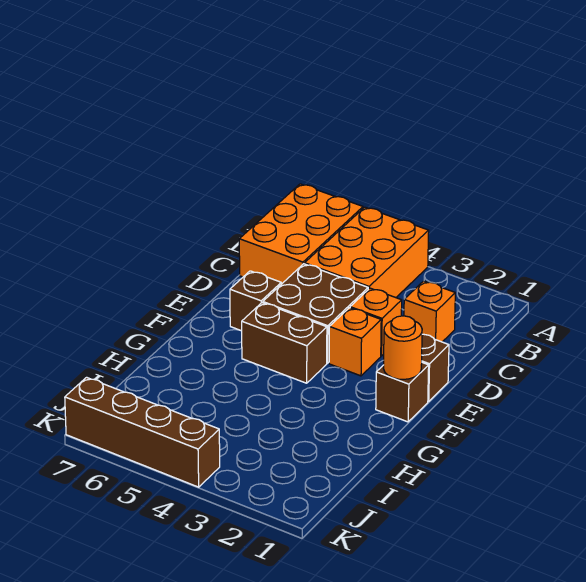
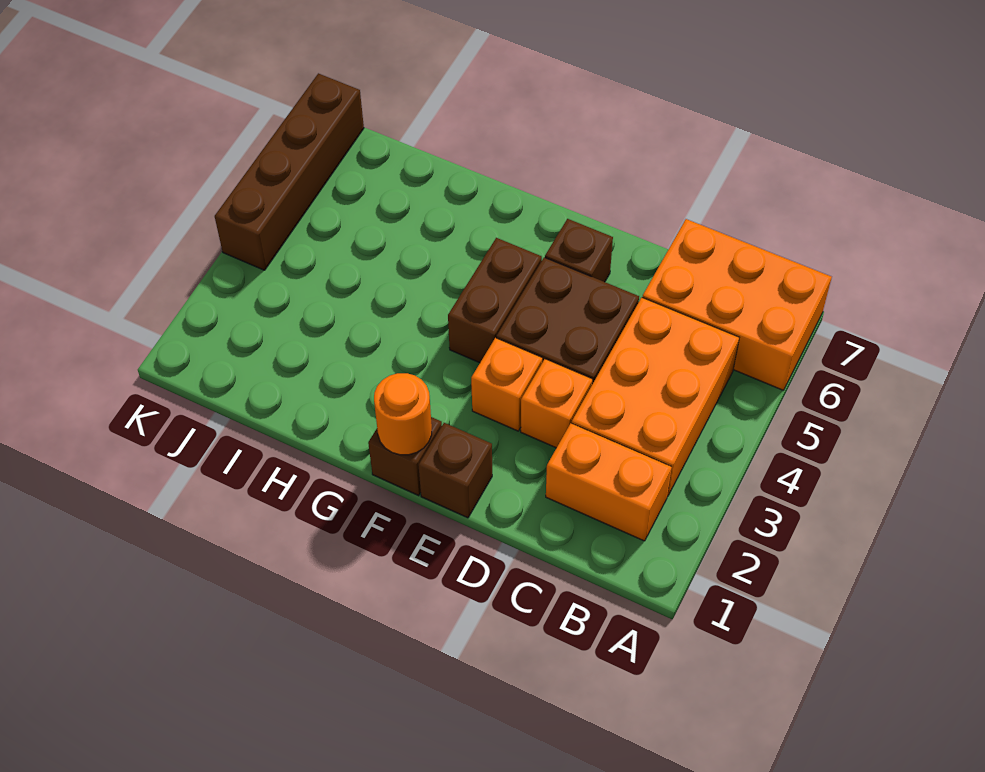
orange brick A4:C5 level 1 -> orange brick B3:C5 level 1
orange brick C2 level 1 -> orange brick B2:C2 level 1

